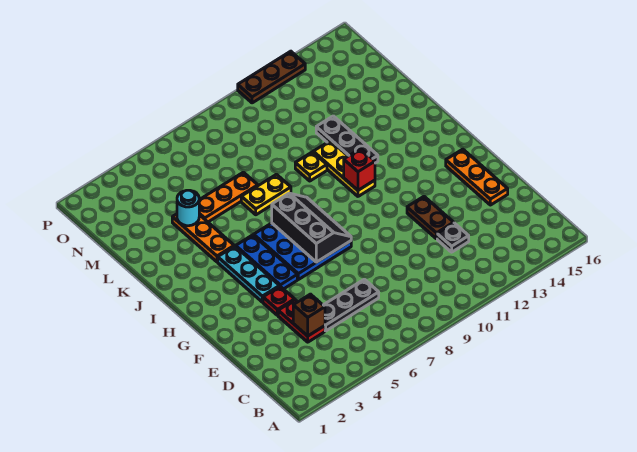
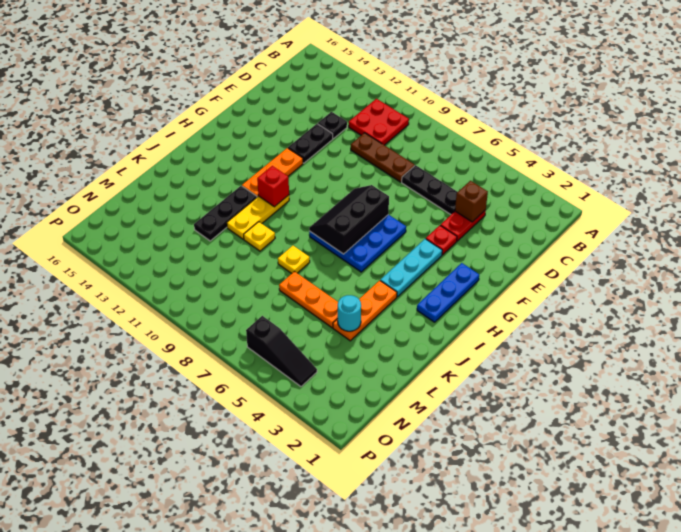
none -> red plate B10:C11 level 1
brown plate E12:F12 level 1 -> black plate E12:F12 level 1
orange plate E15:G15 level 1 -> orange plate G12:I12 level 1
blue plate G5:I5 level 1 -> blue plate G2:I2 level 1
yellow plate K7:K8 level 1 -> yellow plate K8 level 1
none -> black slope O4:O6 level 1 top 6
brown plate P11:P13 level 1 -> brown plate D8:D10 level 1

